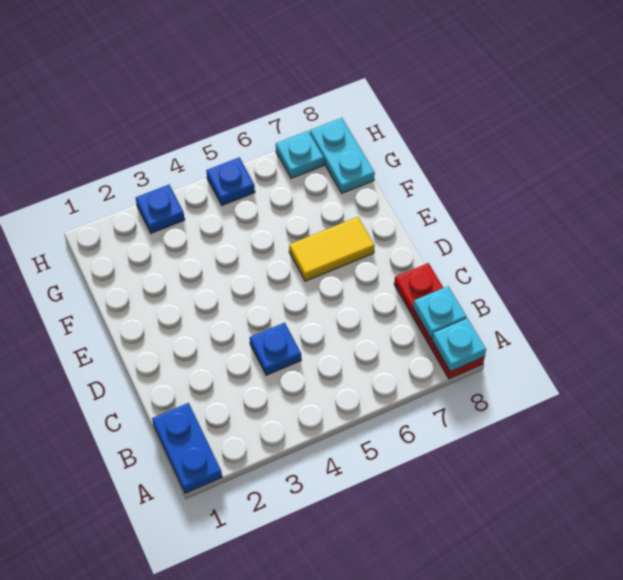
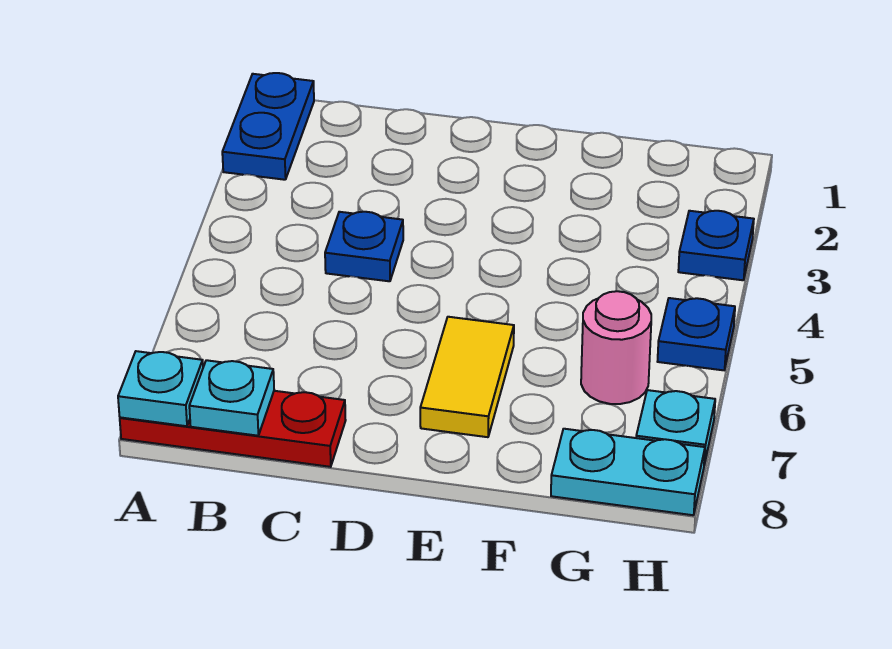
blue plate A1:B1 level 1 -> blue plate A1:A2 level 1
none -> pink round brick G6 level 1

